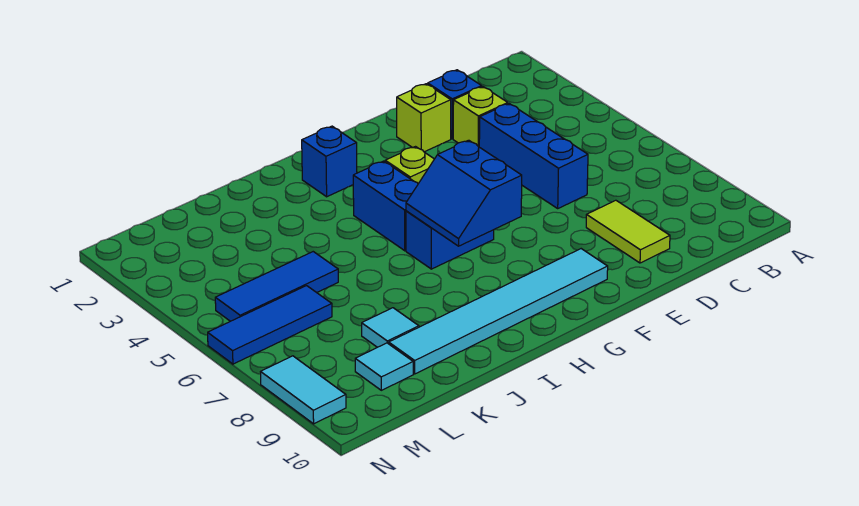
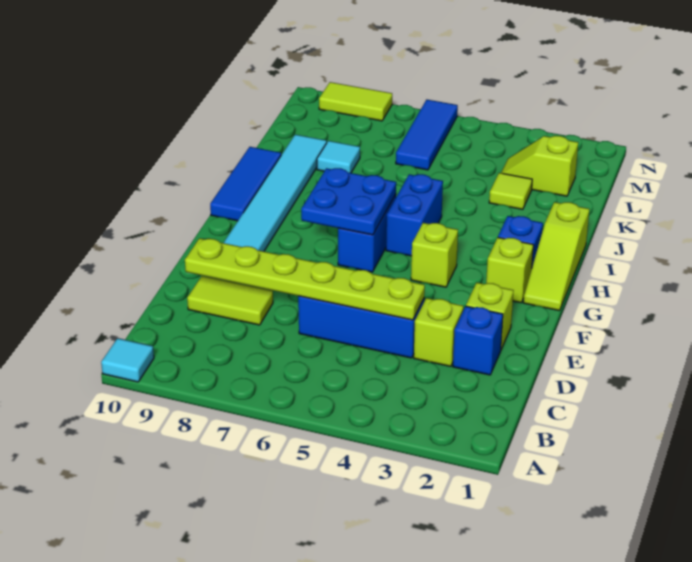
none -> lime plate D4:D9 level 2
none -> lime slope G1:I1 level 1 top I
none -> lime brick G2 level 1
blue slope G6:H7 level 2 top G -> blue plate G6:H7 level 2
blue brick H4:H5 level 1 -> blue brick H5:I5 level 1
none -> lime tile K3 level 1
blue tile K5:M5 level 1 -> blue tile H10:J10 level 1
none -> lime slope L2:L3 level 1 top 2
cyan tile L9 level 1 -> cyan tile A10 level 1
cyan tile N8:N9 level 1 -> lime tile N8:N9 level 1

